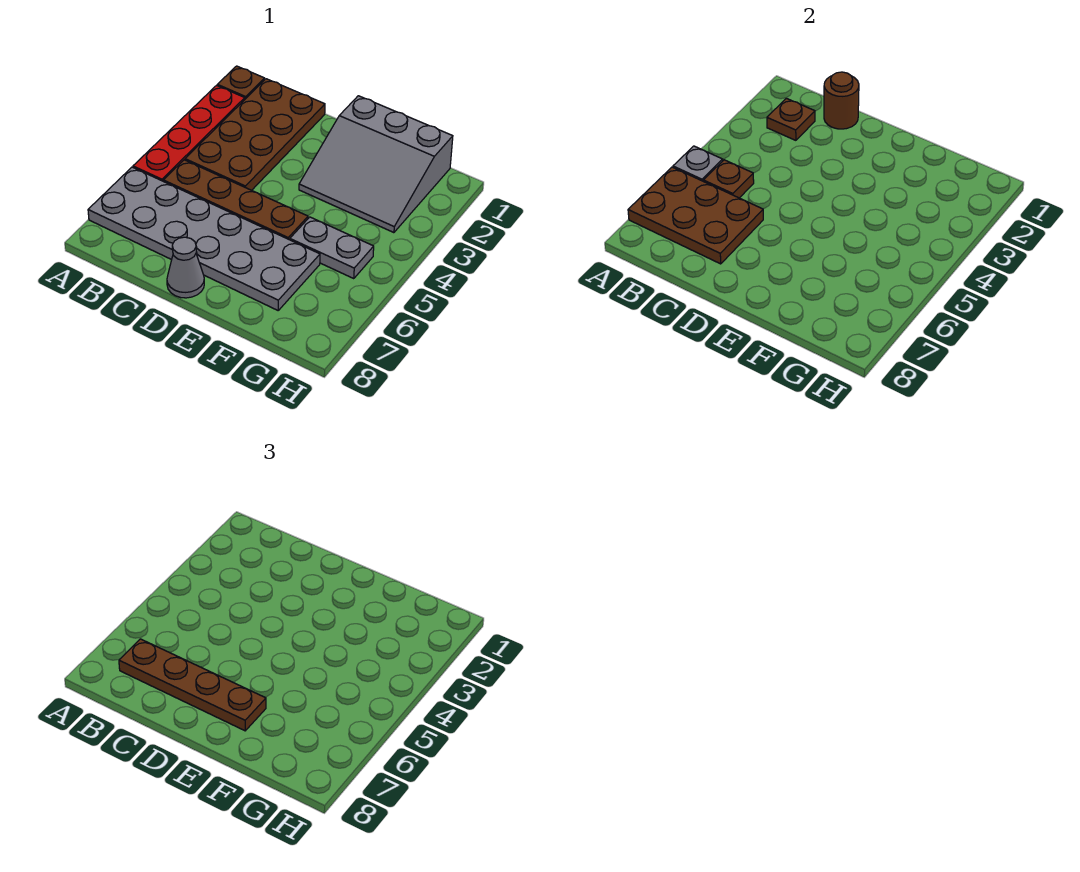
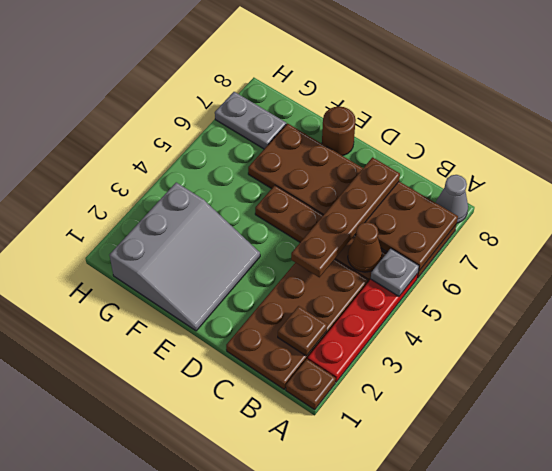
grey plate A6:F7 level 1 -> brown plate A6:F7 level 1
brown plate B5 level 2 -> brown cone B5 level 2
brown plate B7:E7 level 3 -> brown plate C4:C7 level 3
brown round brick C1 level 2 -> brown round brick E8 level 1
grey cone D8 level 1 -> grey cone A8 level 1
grey slope E1:G3 level 1 top 1 -> grey slope E1:G3 level 1 top G
grey plate F5:G5 level 1 -> grey plate G7:H7 level 1

